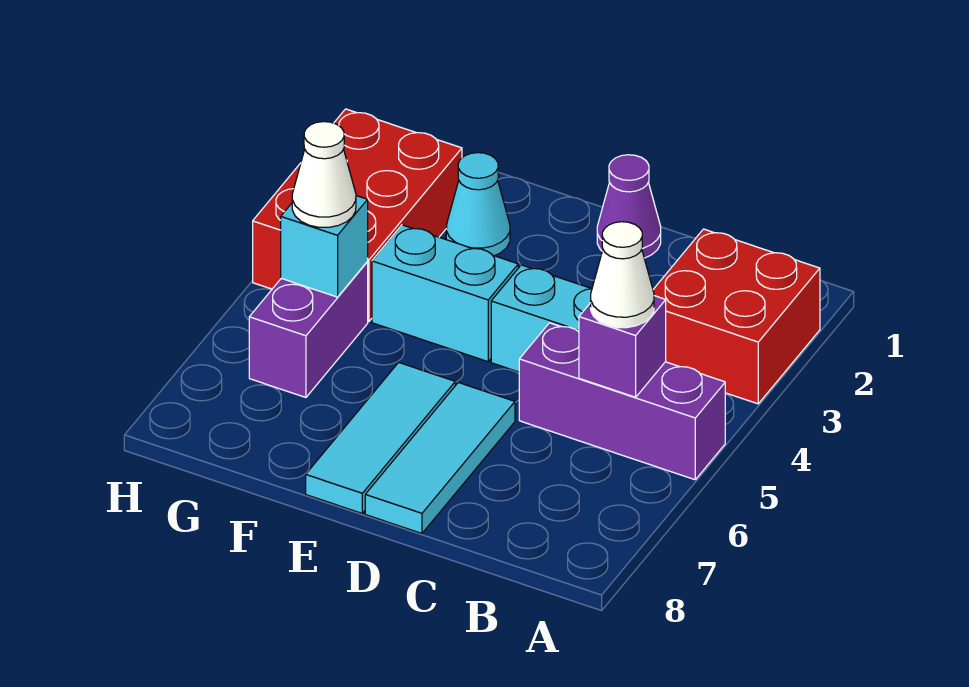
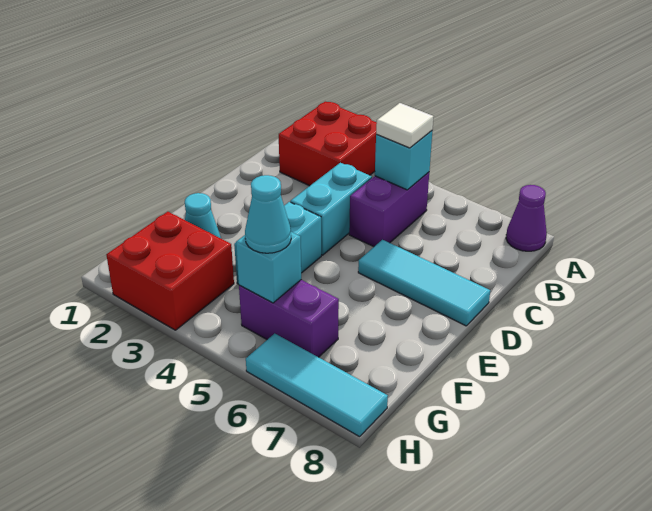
purple brick A5:C5 level 1 -> purple brick B5:C5 level 1
purple brick B5 level 2 -> cyan brick B5 level 2
white cone B5 level 3 -> white tile B5 level 3
purple cone D1 level 1 -> purple cone A8 level 1
cyan tile E6:E8 level 1 -> cyan tile H6:H8 level 1
red brick G2:H4 level 1 -> red brick G2:H3 level 1
white cone G5 level 3 -> cyan cone G5 level 3

